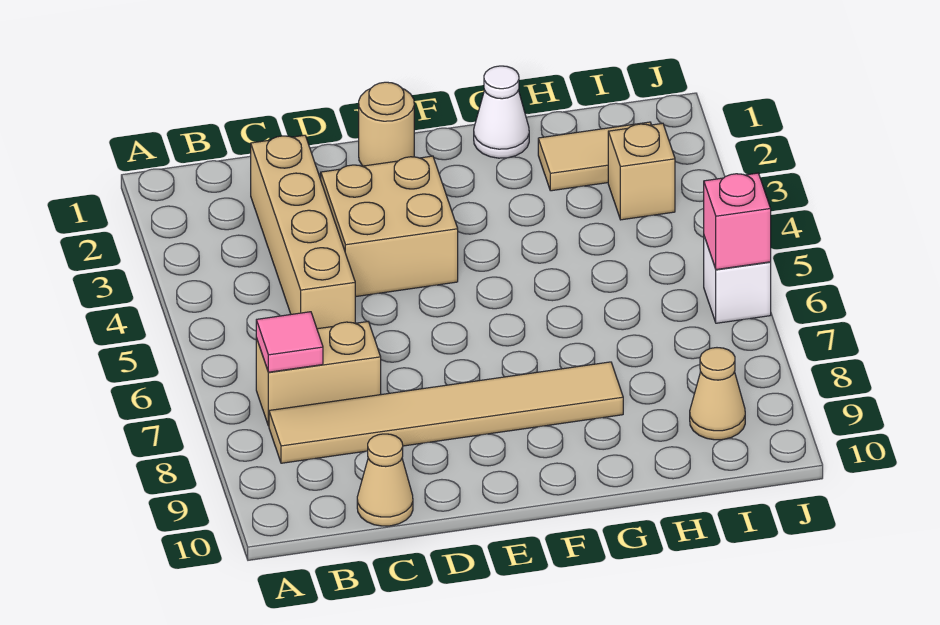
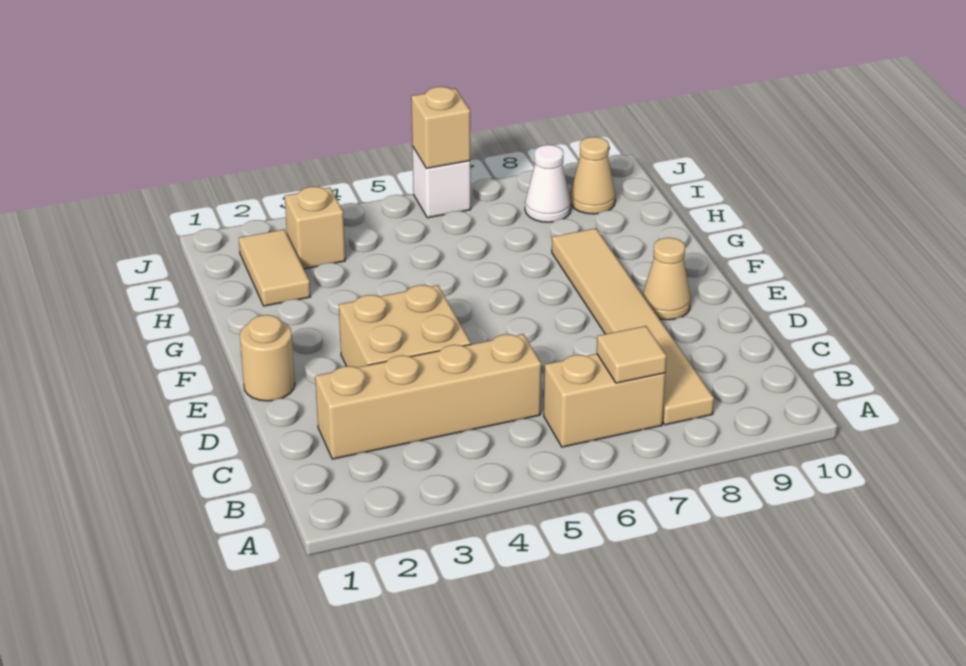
tan brick B7:C7 level 1 -> tan brick B6:B7 level 1
pink tile B7 level 2 -> tan tile B7 level 2
tan cone C10 level 1 -> tan cone E9 level 1
white cone G1 level 1 -> white cone I8 level 1
pink brick J6 level 2 -> tan brick J6 level 2

